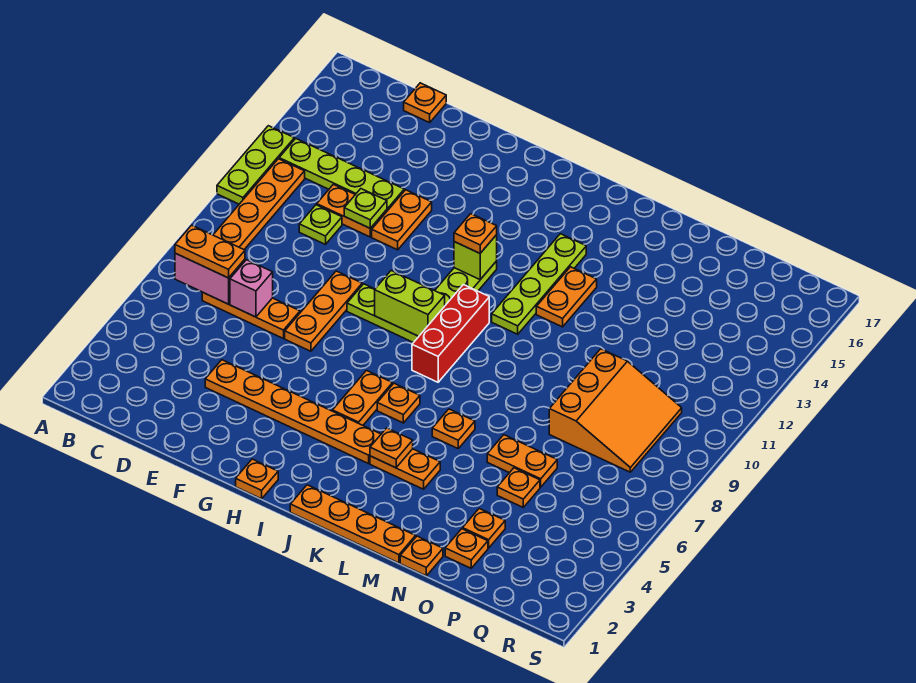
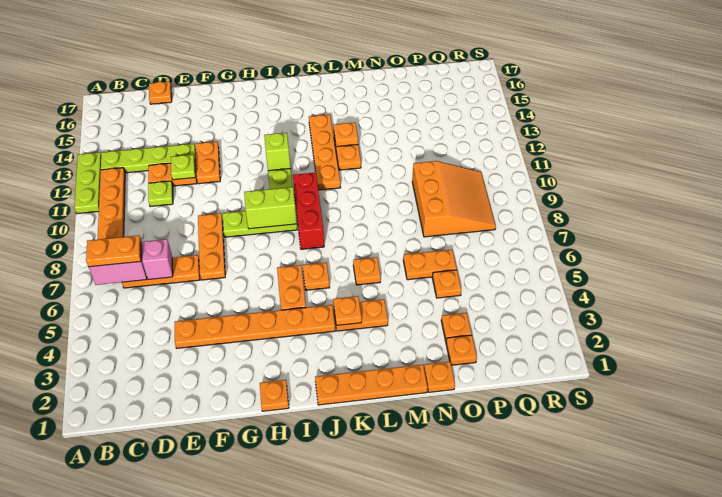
orange plate I12 level 3 -> orange plate L13 level 2
lime plate K11:K14 level 1 -> orange plate K11:K14 level 1

